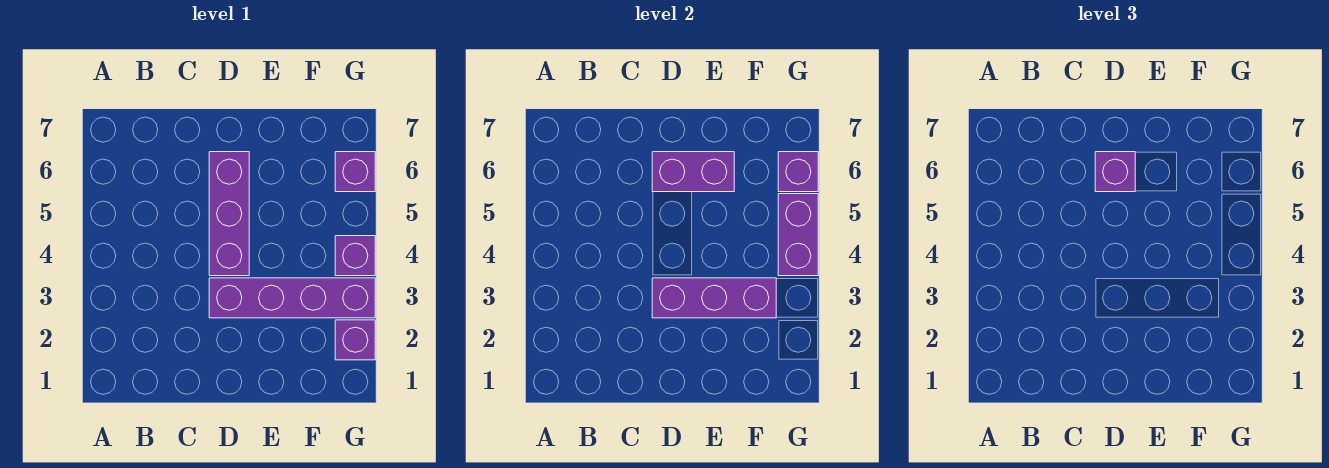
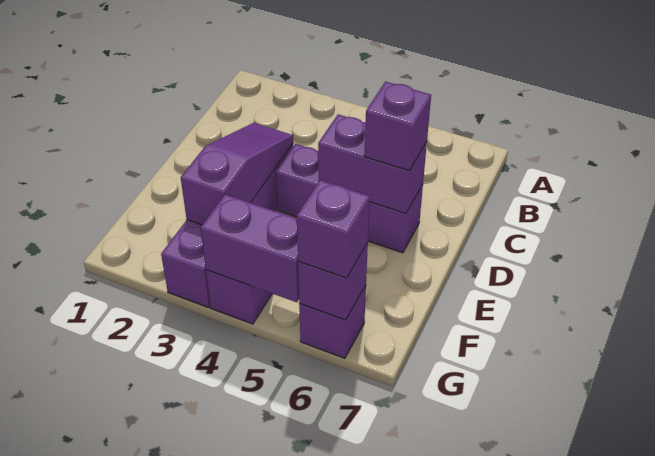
purple brick D3:F3 level 2 -> purple slope D3:F3 level 2 top F
purple brick D6:E6 level 2 -> purple brick D5:D6 level 2
purple brick G2 level 1 -> purple brick G6 level 3

